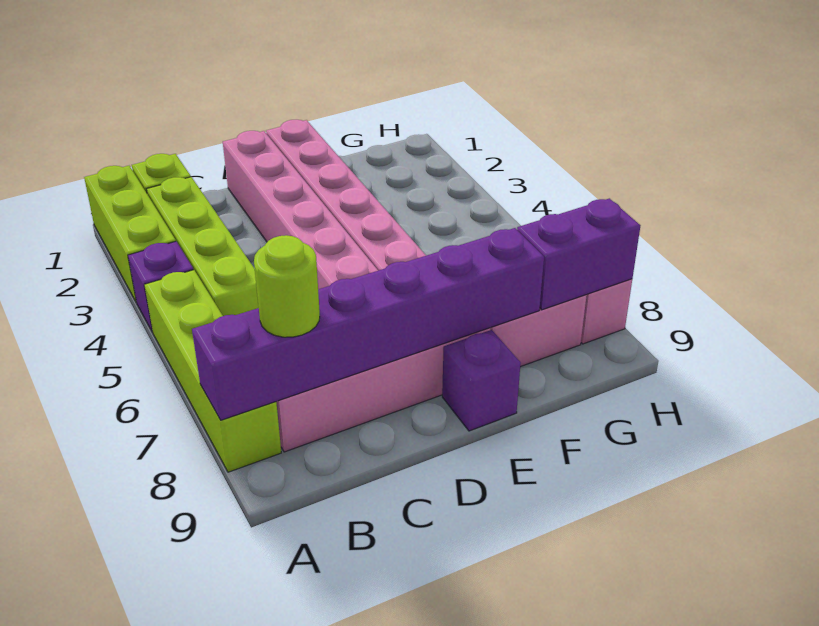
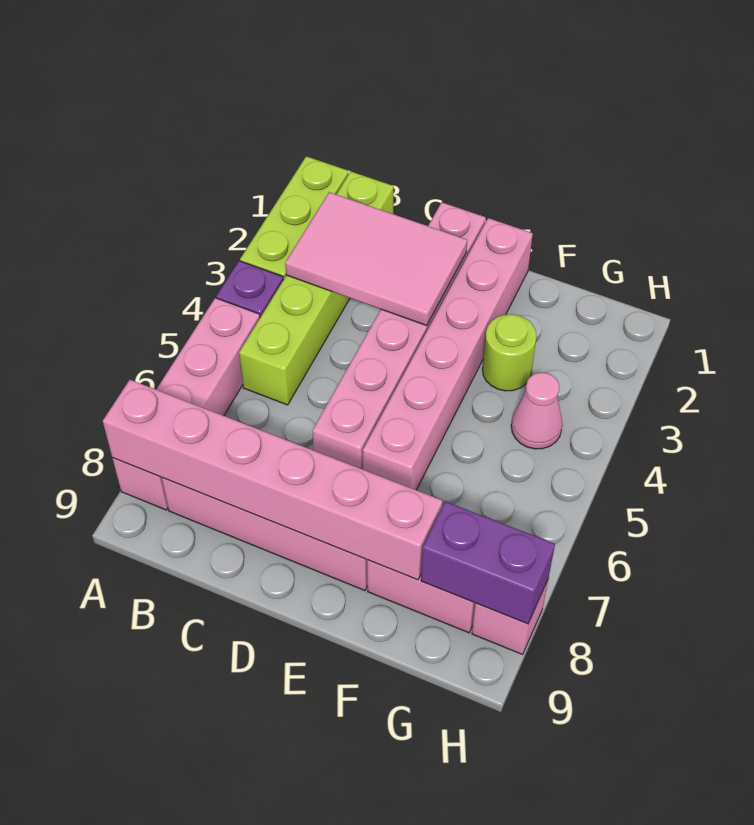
lime brick A5:A8 level 1 -> pink brick A5:A8 level 1
purple brick A8:F8 level 2 -> pink brick A8:F8 level 2
none -> pink tile B2:D3 level 2
lime round brick B8 level 3 -> lime round brick F3 level 1
purple brick E9 level 1 -> none
none -> pink cone G4 level 1

